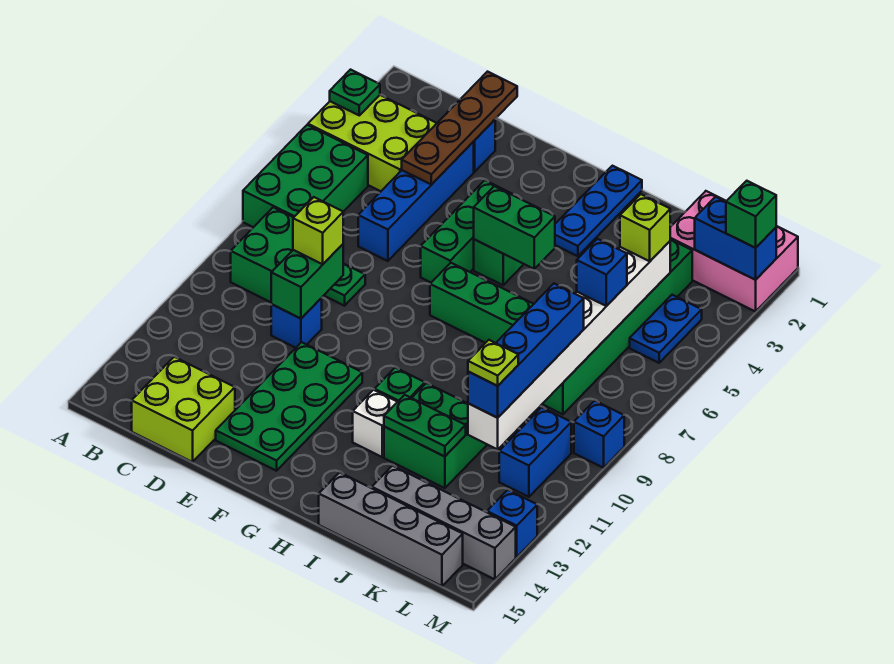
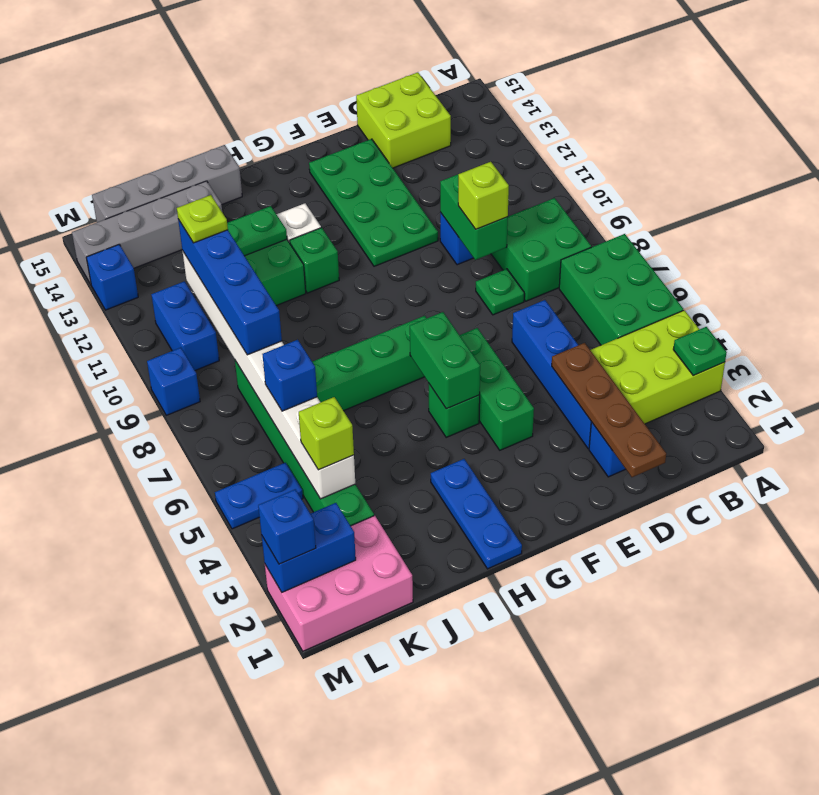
green brick G5:H5 level 2 -> green brick G5:G6 level 2
blue plate L4:L5 level 1 -> blue plate L5:M5 level 1
green brick M2 level 3 -> blue brick M2 level 3

